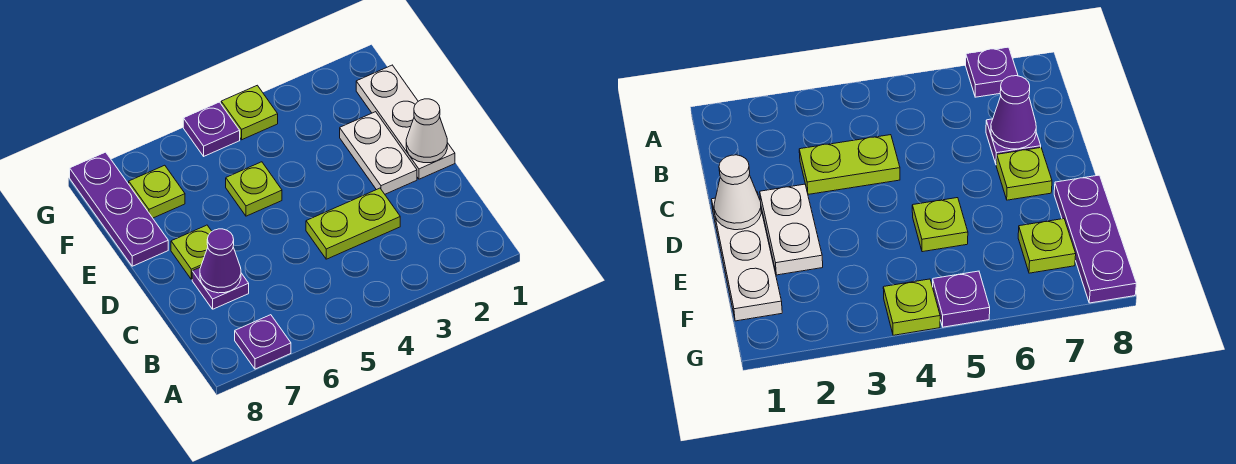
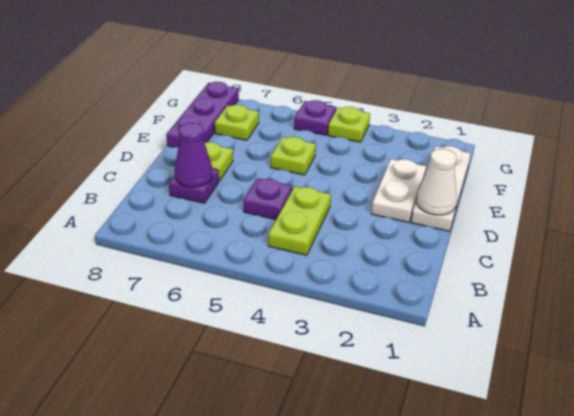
purple plate A7 level 1 -> purple plate C5 level 1
lime plate C3:C4 level 1 -> lime plate B4:C4 level 1

